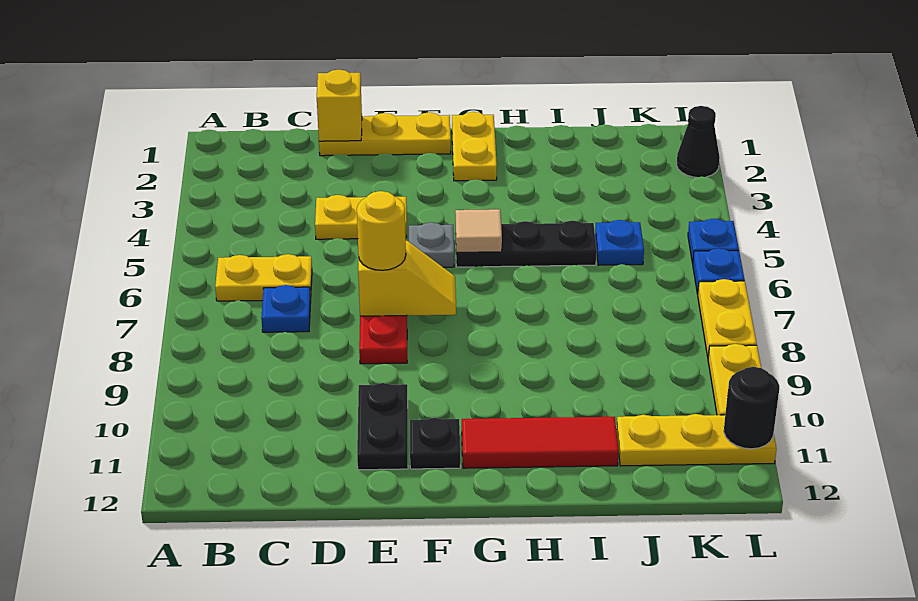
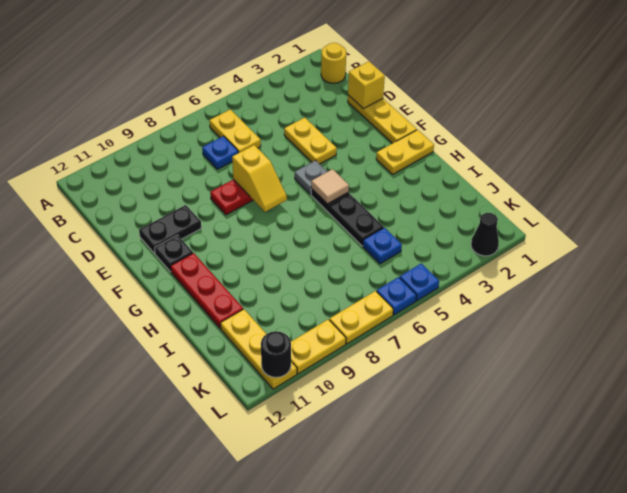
yellow round brick E7 level 3 -> yellow round brick B1 level 1
red tile G11:I11 level 1 -> red plate G11:I11 level 1

